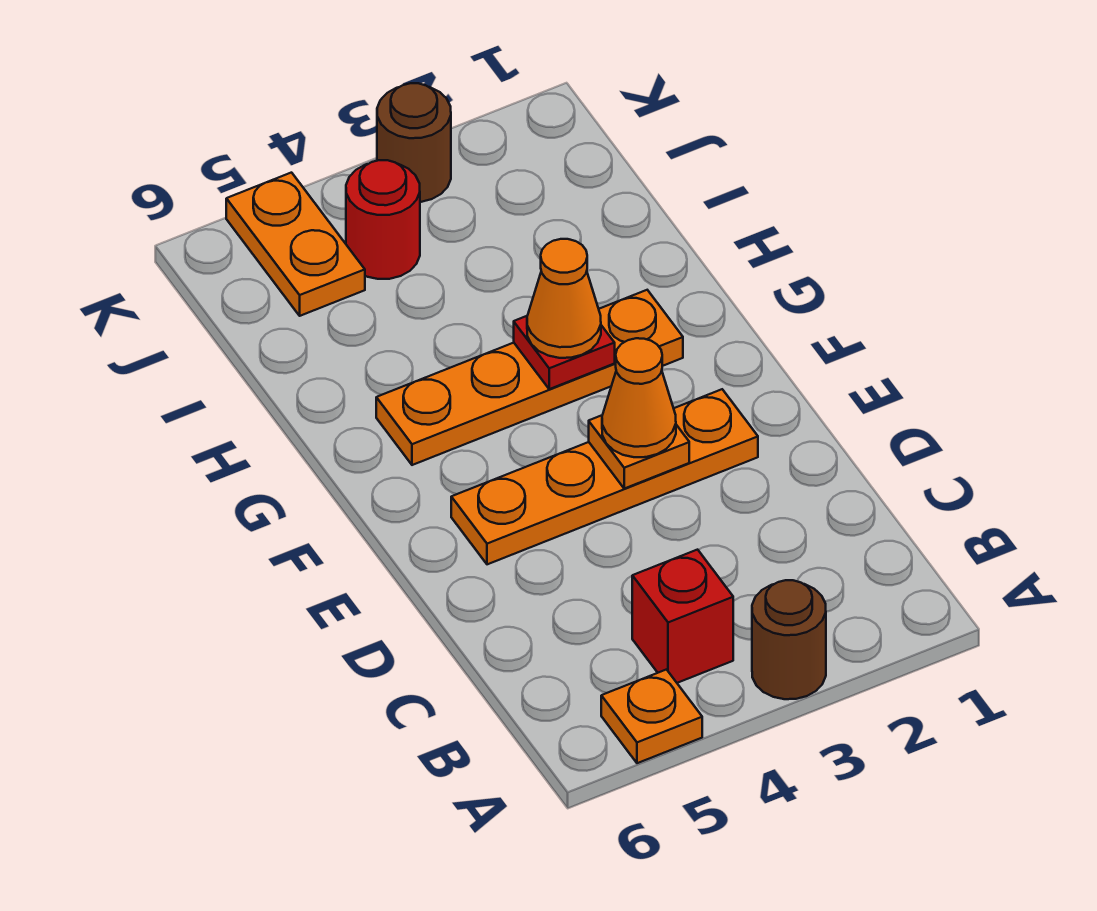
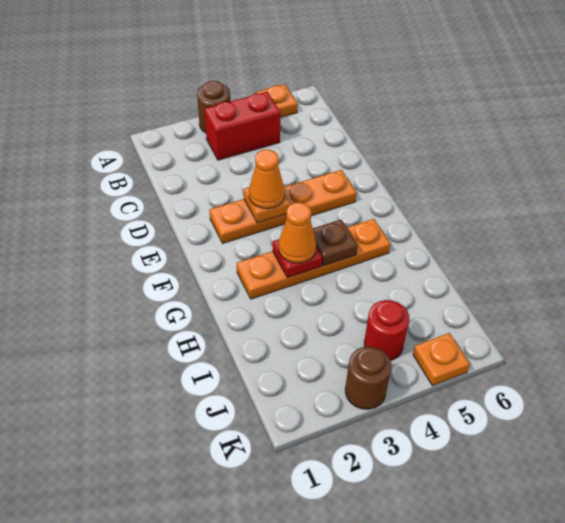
red brick B4 level 1 -> red brick B3:B4 level 1
none -> brown plate G4 level 2
orange plate J5:K5 level 1 -> orange plate K5 level 1

